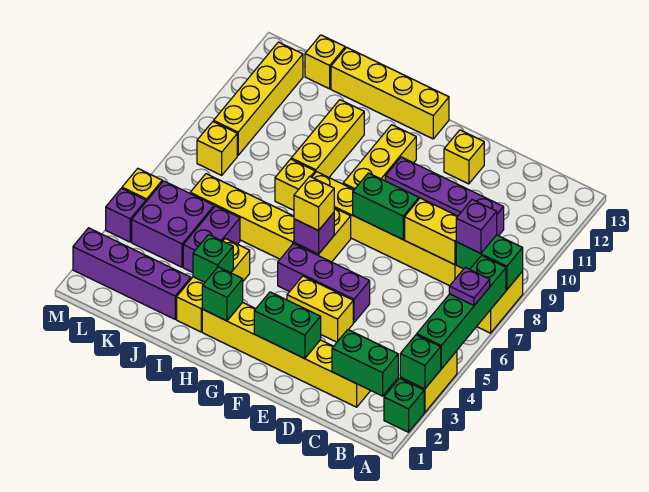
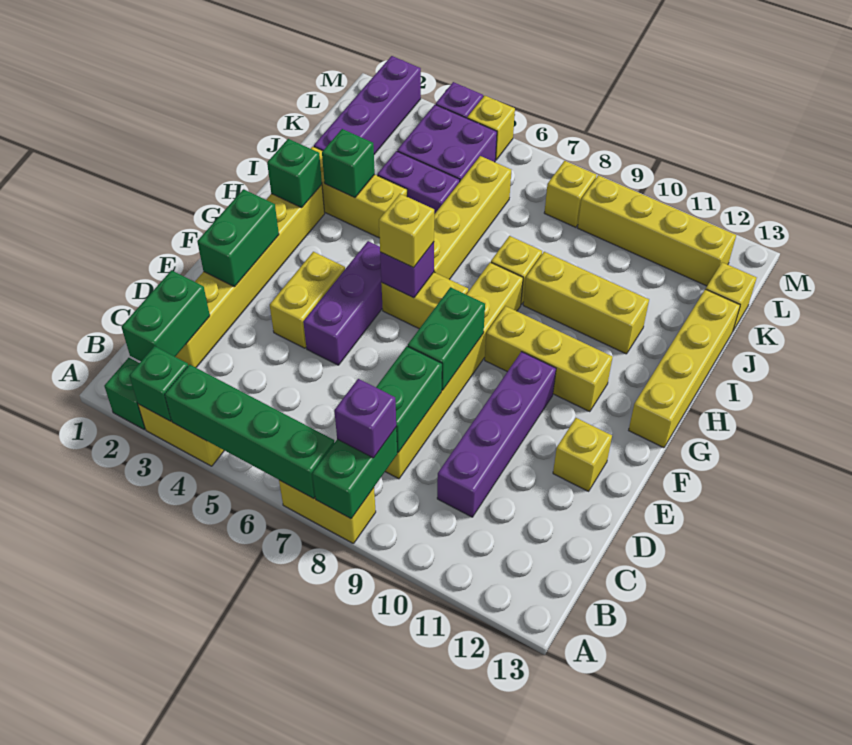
purple plate A6 level 3 -> none
yellow brick C8:D8 level 2 -> green brick C8:D8 level 2

